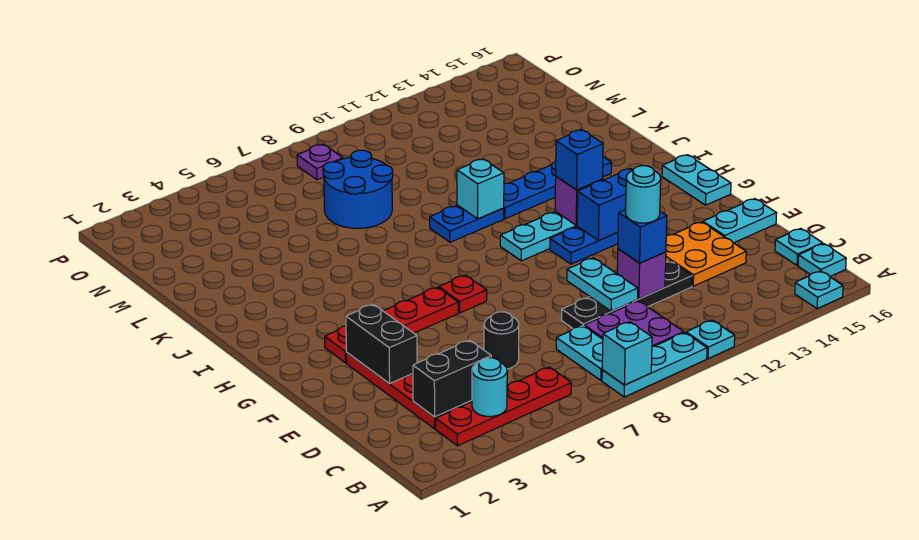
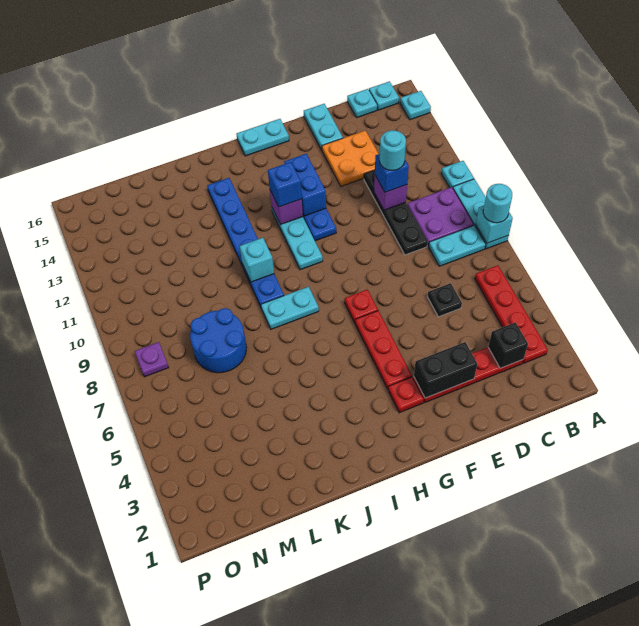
cyan round brick B4 level 2 -> cyan round brick A8 level 3
black brick C3:C4 level 2 -> black brick C3 level 2
black round brick D6 level 1 -> black plate D6 level 1
cyan plate D10:E10 level 2 -> cyan plate I8:J8 level 1

